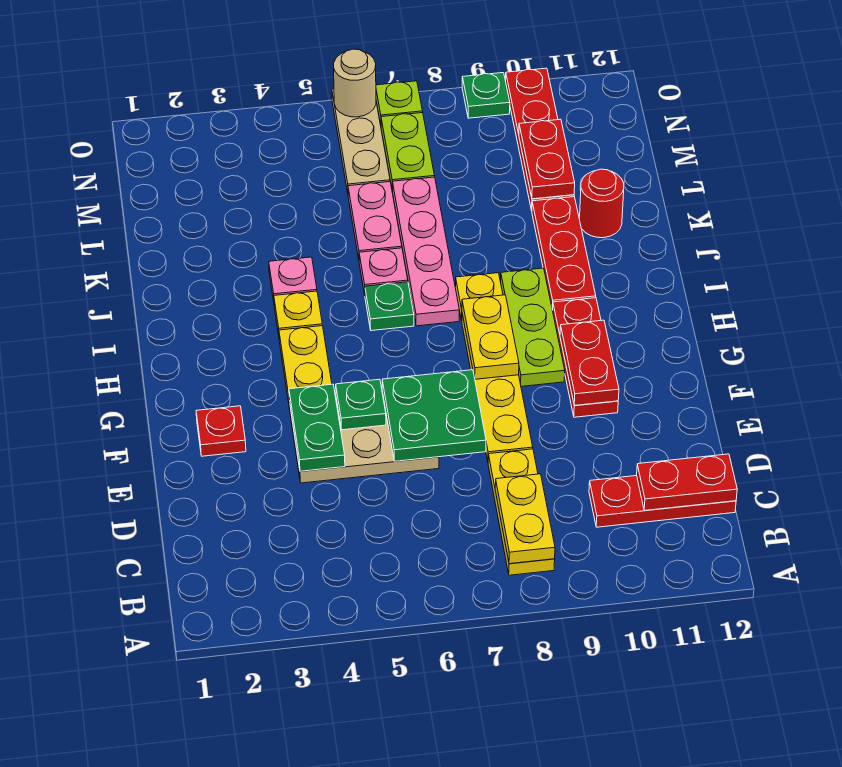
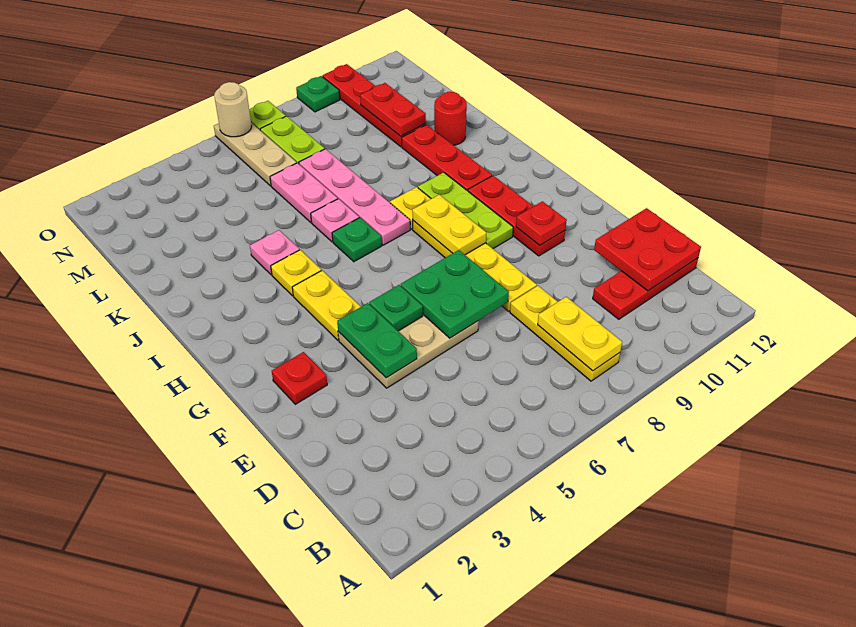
red plate C11:C12 level 2 -> red plate C11:D12 level 2
red plate F10:G10 level 2 -> red plate F10 level 2

